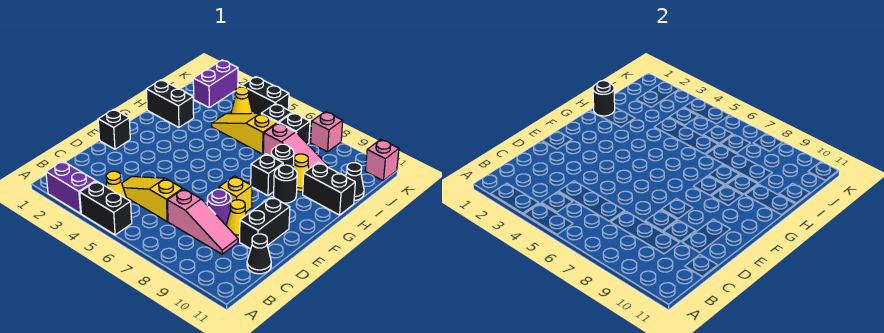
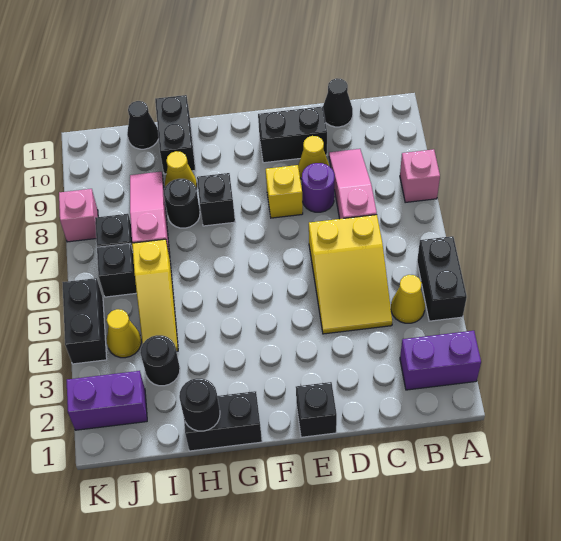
purple brick A2:A3 level 1 -> purple brick A2:B2 level 1
yellow slope C4:C6 level 1 top 6 -> yellow slope C4:D6 level 1 top 6
black round brick G9 level 1 -> black round brick I3 level 1
black brick H1:H2 level 1 -> black brick G1:H1 level 1
pink brick K11 level 1 -> pink brick A8 level 1

